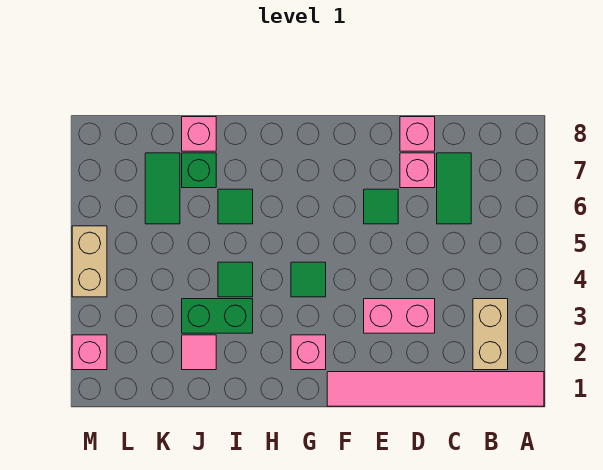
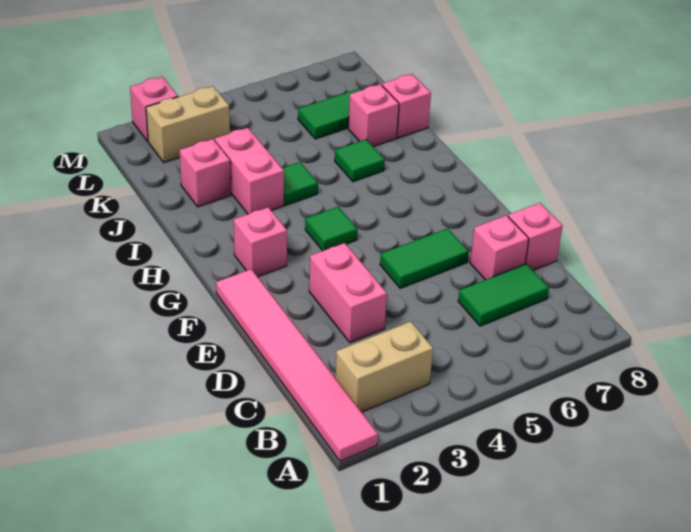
green tile E6 level 1 -> green tile E5:E6 level 1
green brick I3:J3 level 1 -> pink brick I3:J3 level 1
pink tile J2 level 1 -> pink brick J2 level 1
green brick J7 level 1 -> pink brick J7 level 1
tan brick M4:M5 level 1 -> tan brick L2:L3 level 1

